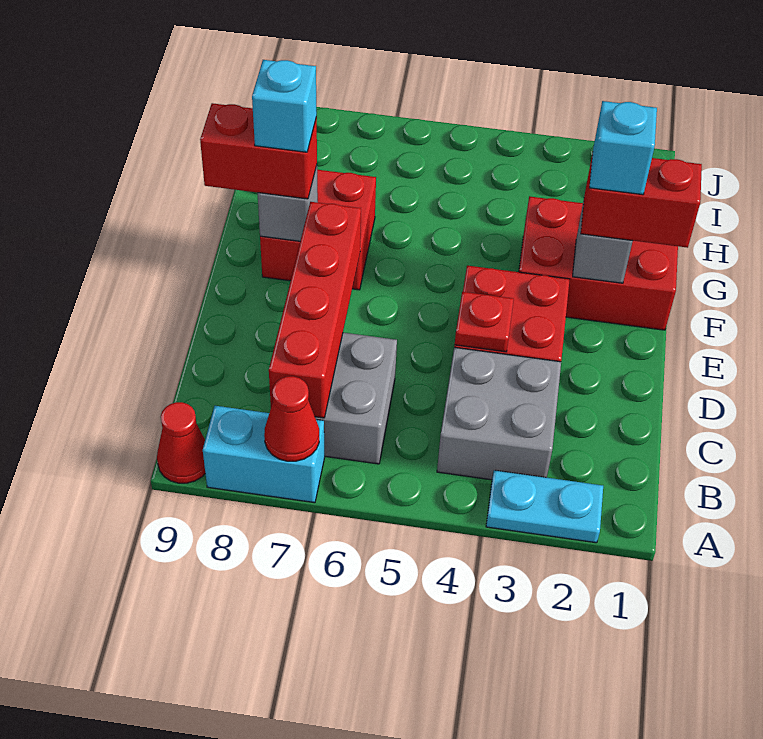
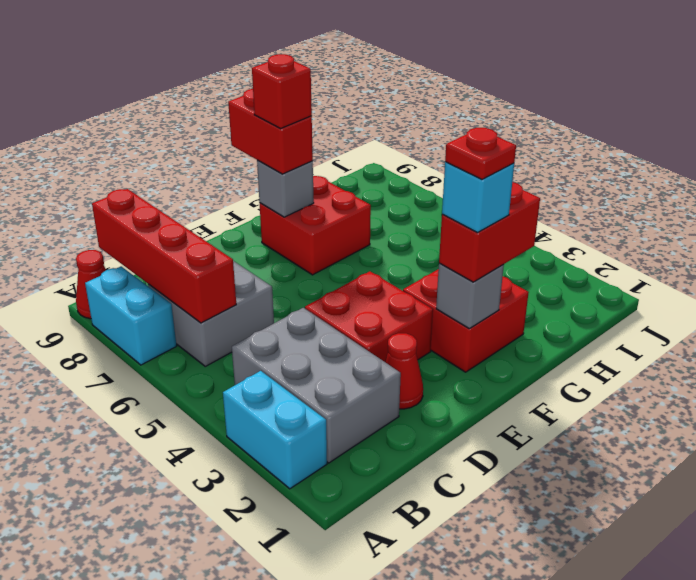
cyan plate A2:A3 level 1 -> cyan brick A2:A3 level 1
red cone A7 level 2 -> red cone D2 level 1
grey brick B3:C4 level 1 -> grey brick B2:C4 level 1
red brick B7:E7 level 2 -> red brick B6:B9 level 2
red plate D4 level 2 -> red plate F2 level 5
red brick F1:G3 level 1 -> red brick F2:G3 level 1
red brick F1:F2 level 3 -> red brick F2:G2 level 3
cyan brick F8 level 4 -> red brick F8 level 4

